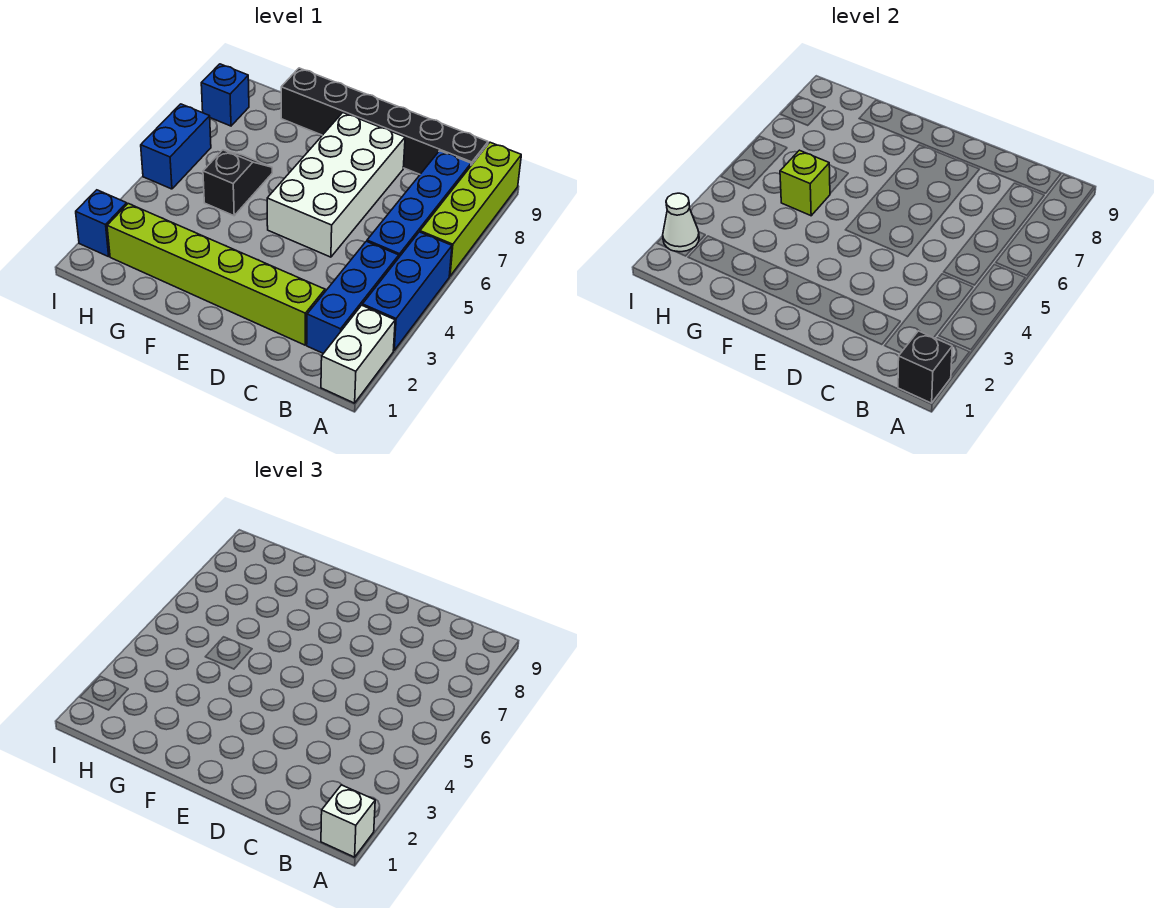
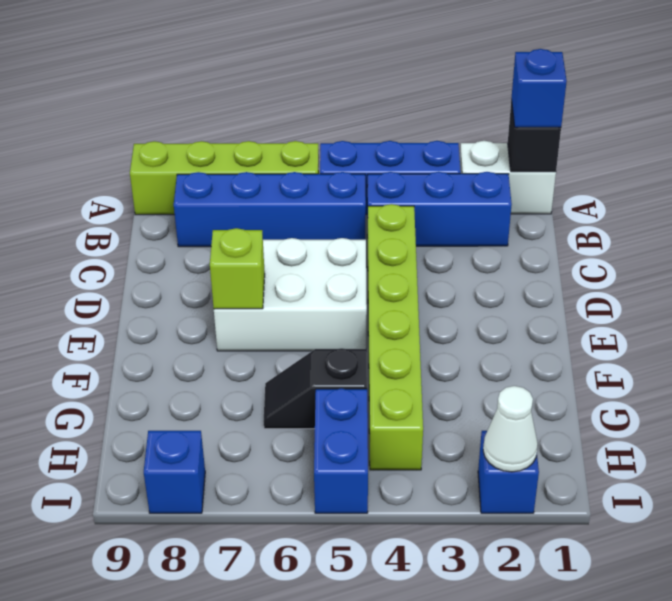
white brick A1 level 3 -> blue brick A1 level 3
black brick B9:G9 level 1 -> none
lime brick C2:H2 level 1 -> lime brick C4:H4 level 1
white brick D5:E8 level 1 -> white brick D5:E7 level 1
lime brick G5 level 2 -> lime brick E7 level 2
blue brick I5:I6 level 1 -> blue brick H5:I5 level 1

